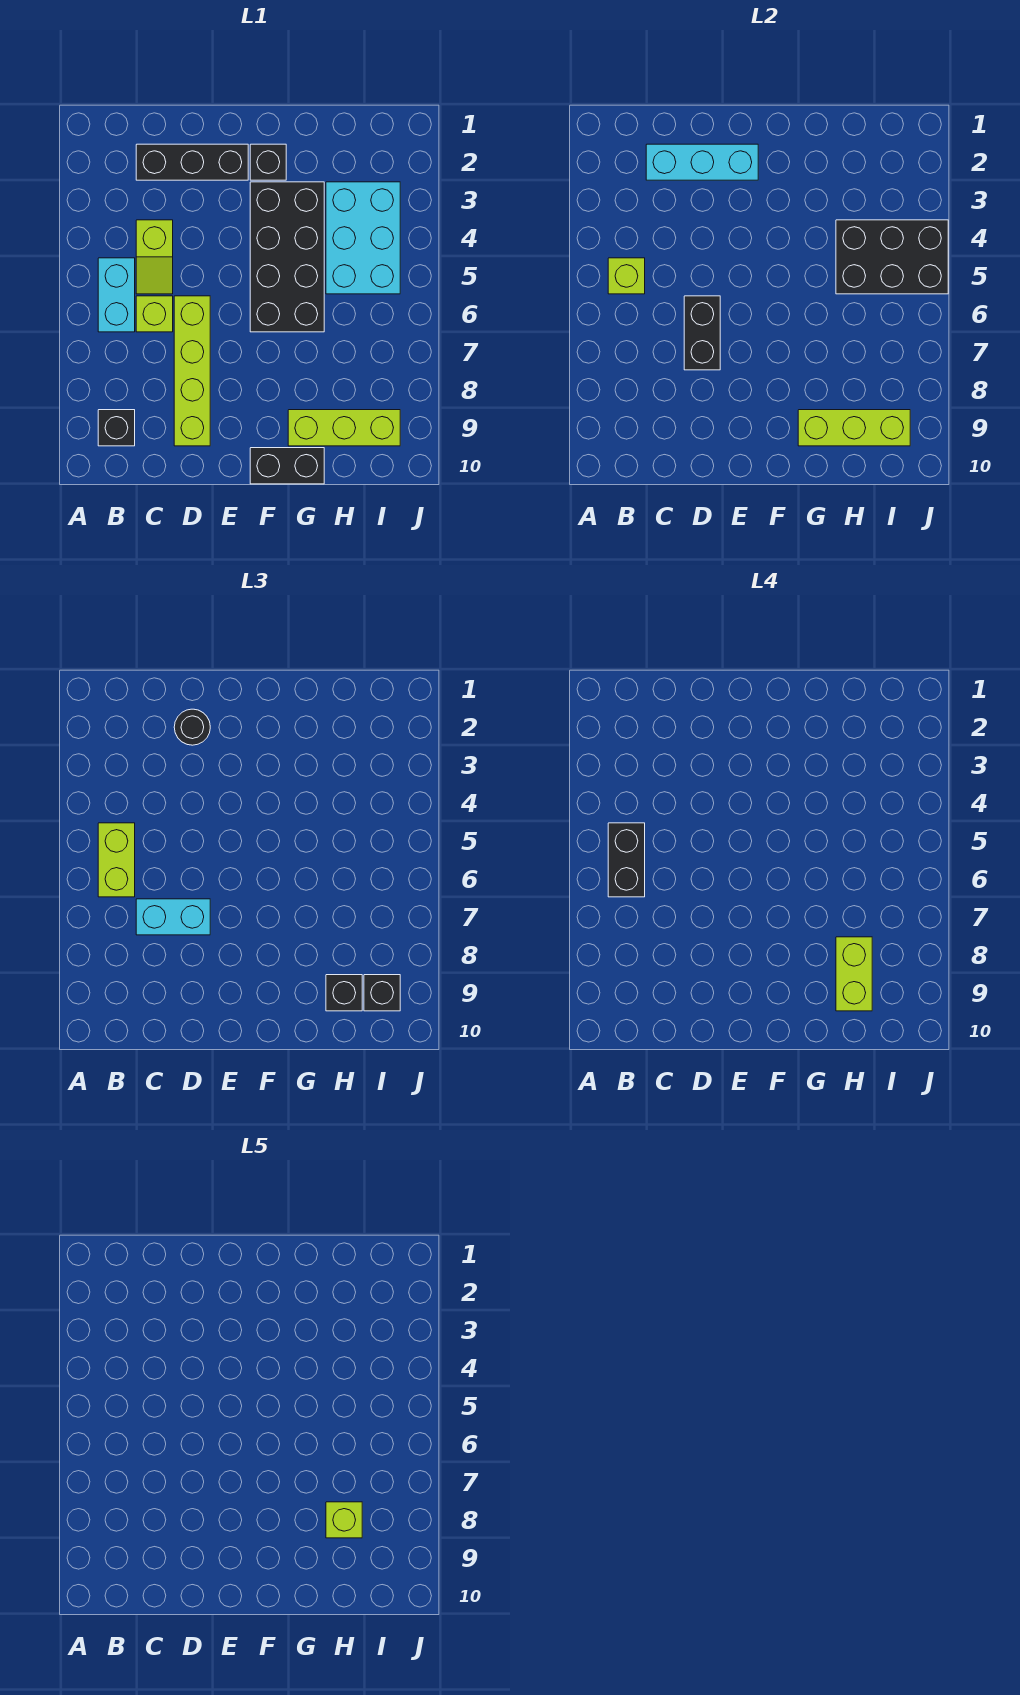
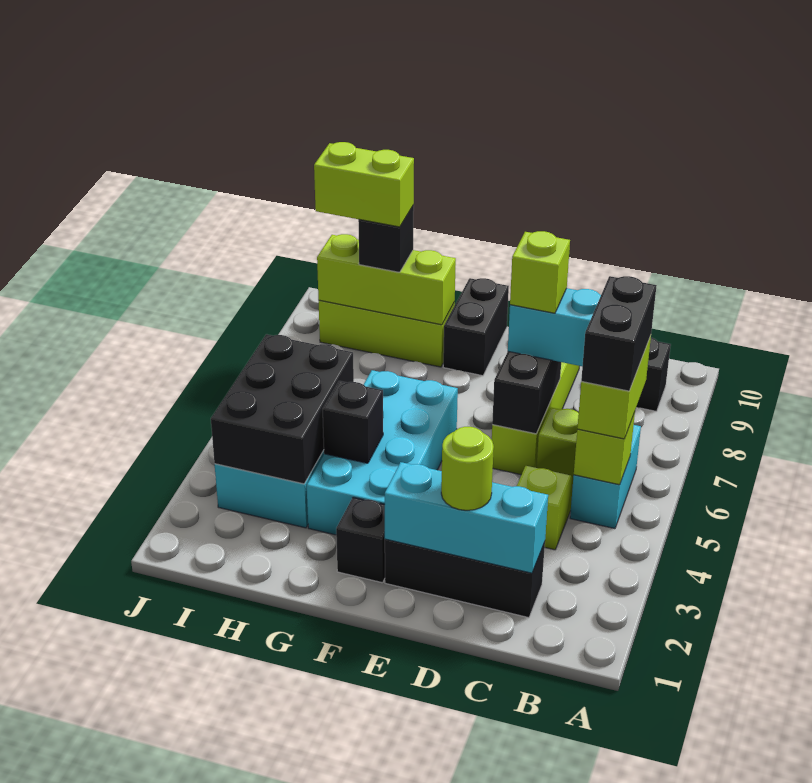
black round brick D2 level 3 -> lime round brick D2 level 3
black brick F3:G6 level 1 -> cyan brick F3:G6 level 1
black brick F10:G10 level 1 -> black brick F9:F10 level 1
black brick H4:J5 level 2 -> black brick H3:I5 level 2
lime brick H8:H9 level 4 -> lime brick H9:I9 level 4
lime brick H8 level 5 -> lime brick D7 level 4
black brick I9 level 3 -> black brick G4 level 2

